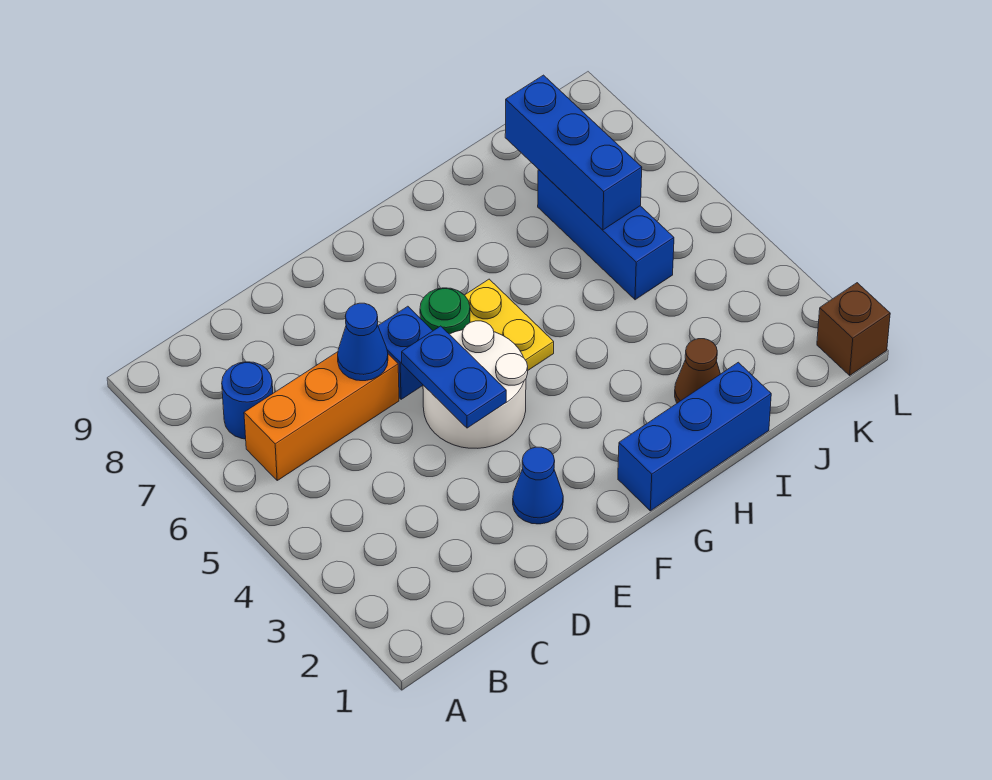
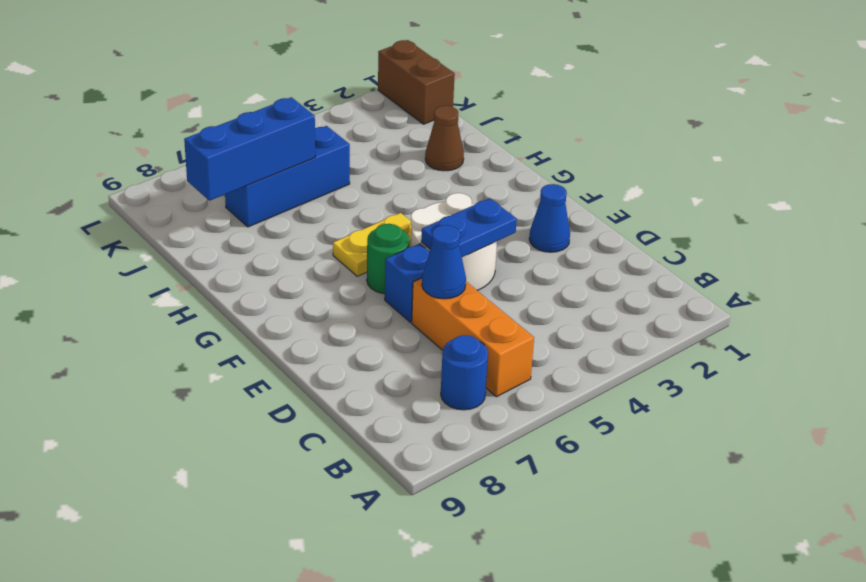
blue brick G1:I1 level 1 -> none
brown brick L1 level 1 -> brown brick K1:L1 level 1

